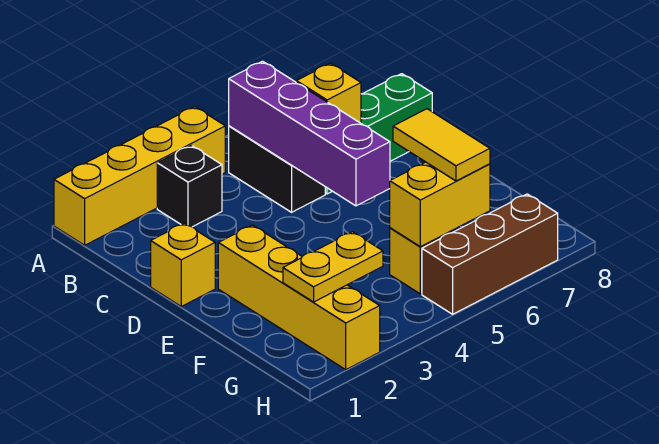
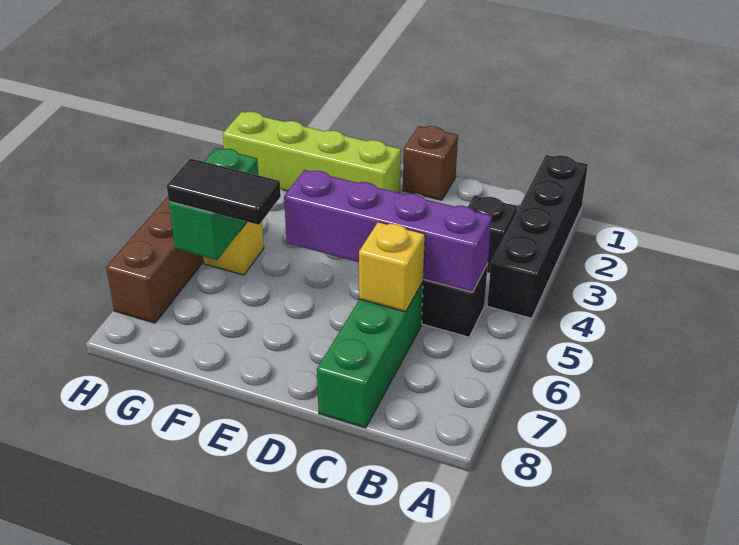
yellow brick A1:A4 level 1 -> black brick A1:A4 level 1
yellow brick D1 level 1 -> brown brick D1 level 1
yellow brick E2:H2 level 1 -> lime brick E2:H2 level 1
yellow tile F6:G6 level 3 -> black tile F6:G6 level 3
yellow plate G2:G3 level 2 -> none
yellow brick G5:G6 level 2 -> green brick G5:G6 level 2

